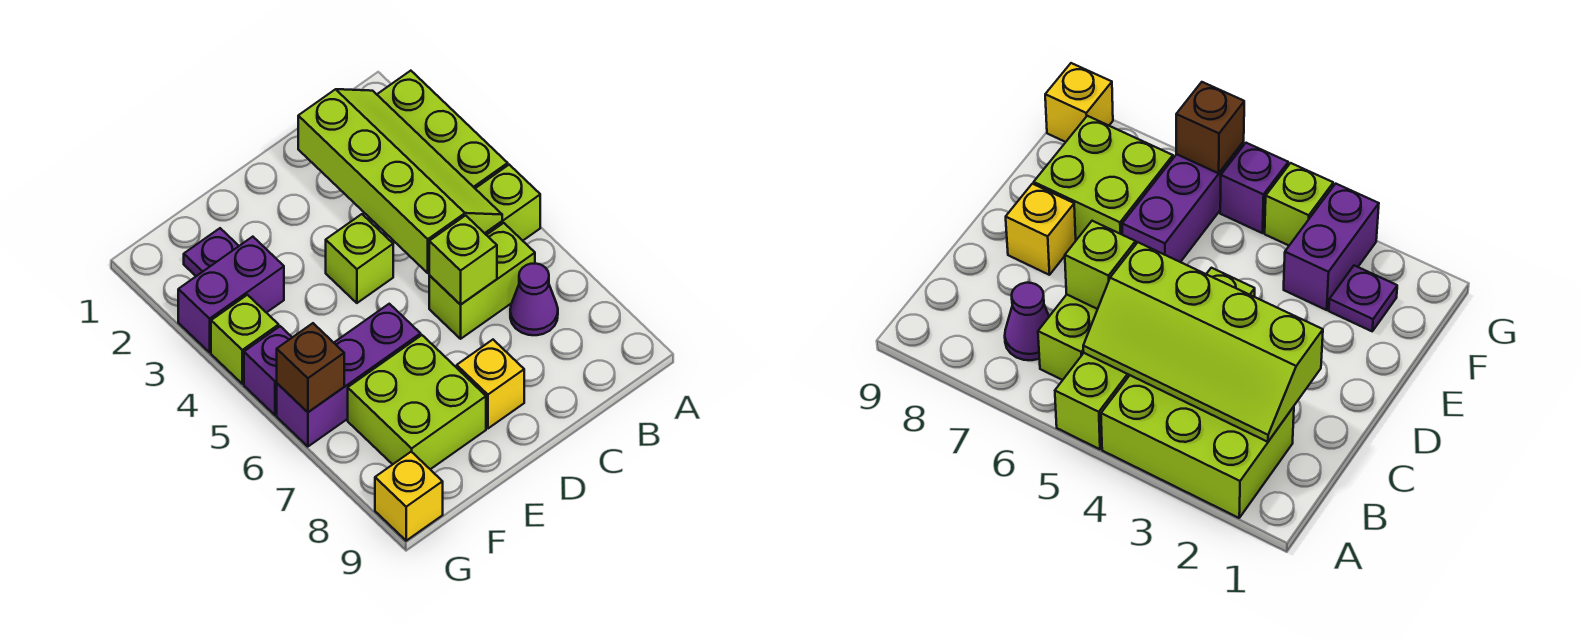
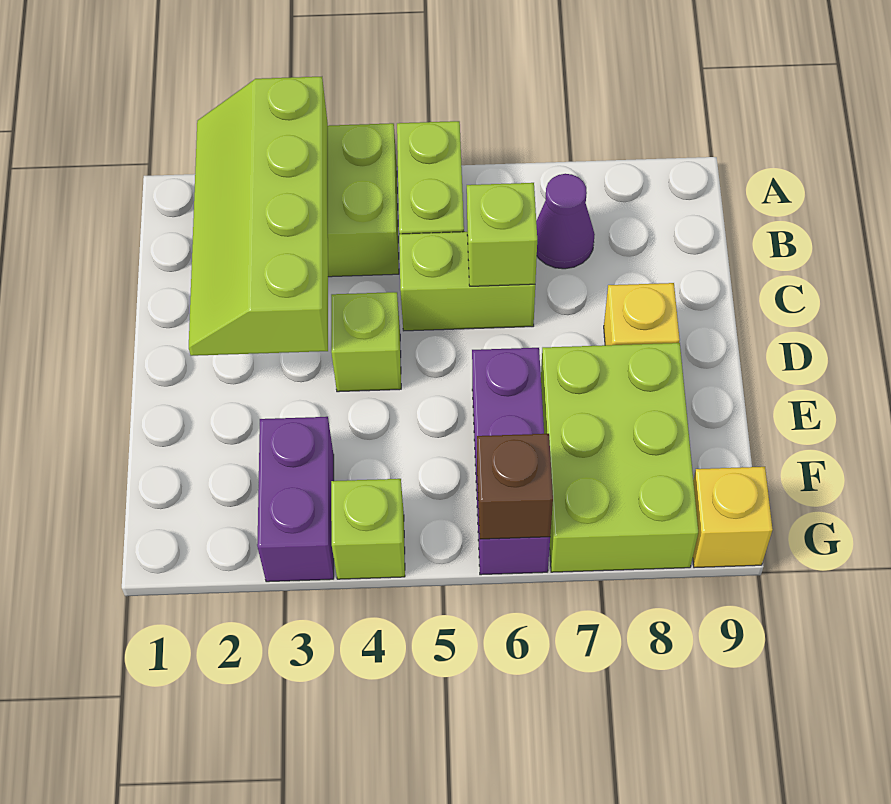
lime slope B2:C5 level 2 top C -> lime slope A2:D3 level 2 top 3
lime brick B6:C6 level 1 -> lime brick C5:C6 level 1
lime brick E7:F8 level 1 -> lime brick E7:G8 level 1
purple plate F2 level 1 -> none
purple brick G5 level 1 -> none

